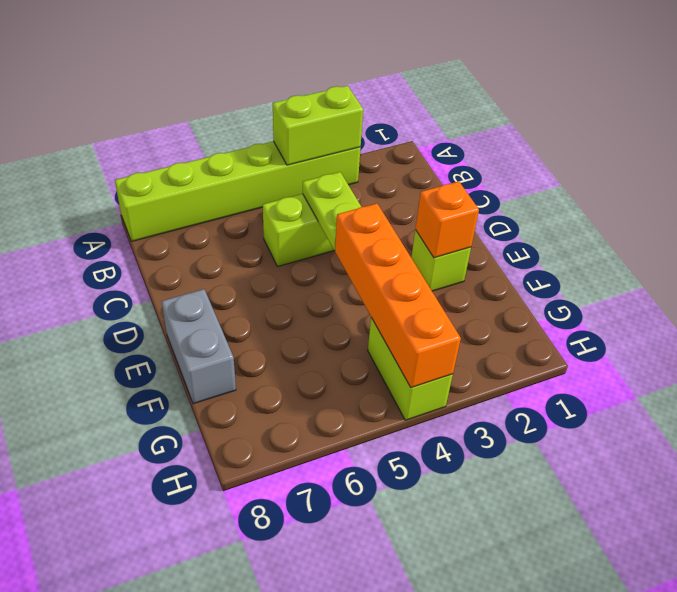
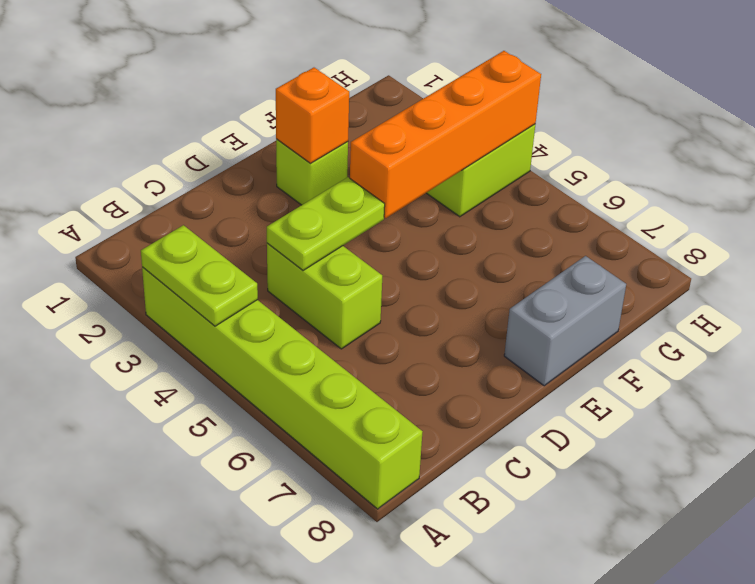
lime brick A3:A4 level 2 -> lime plate A3:A4 level 2

